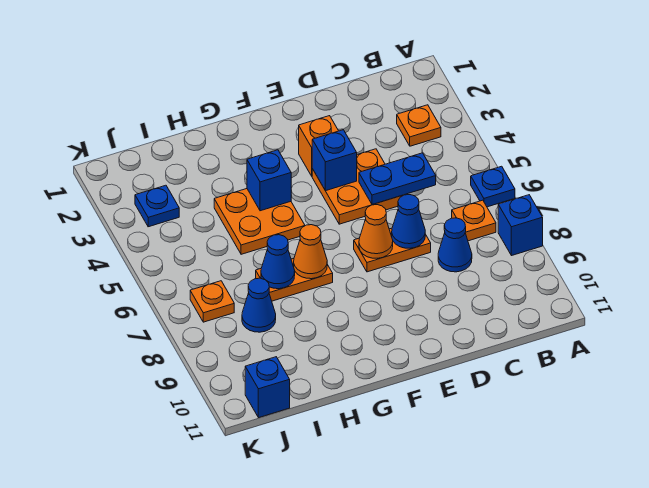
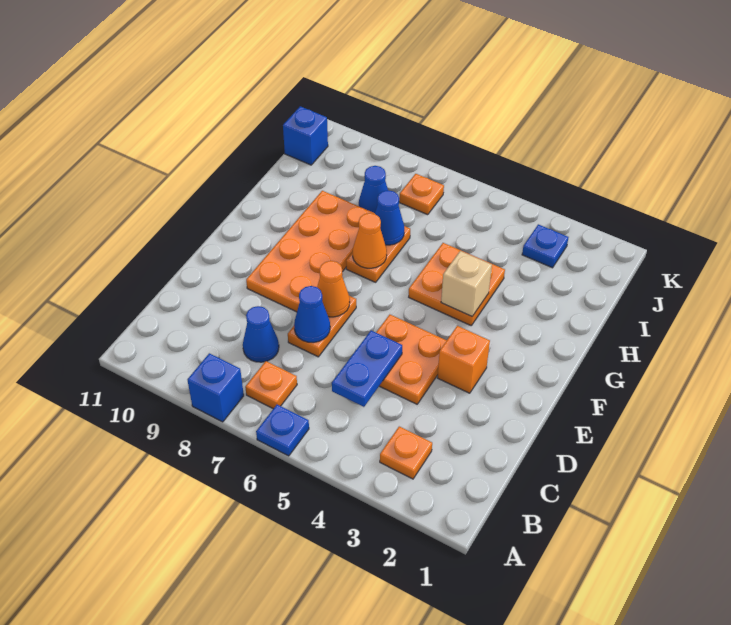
blue brick E4 level 2 -> none
none -> orange plate E8:H9 level 1
blue brick G4 level 2 -> tan brick G4 level 2

